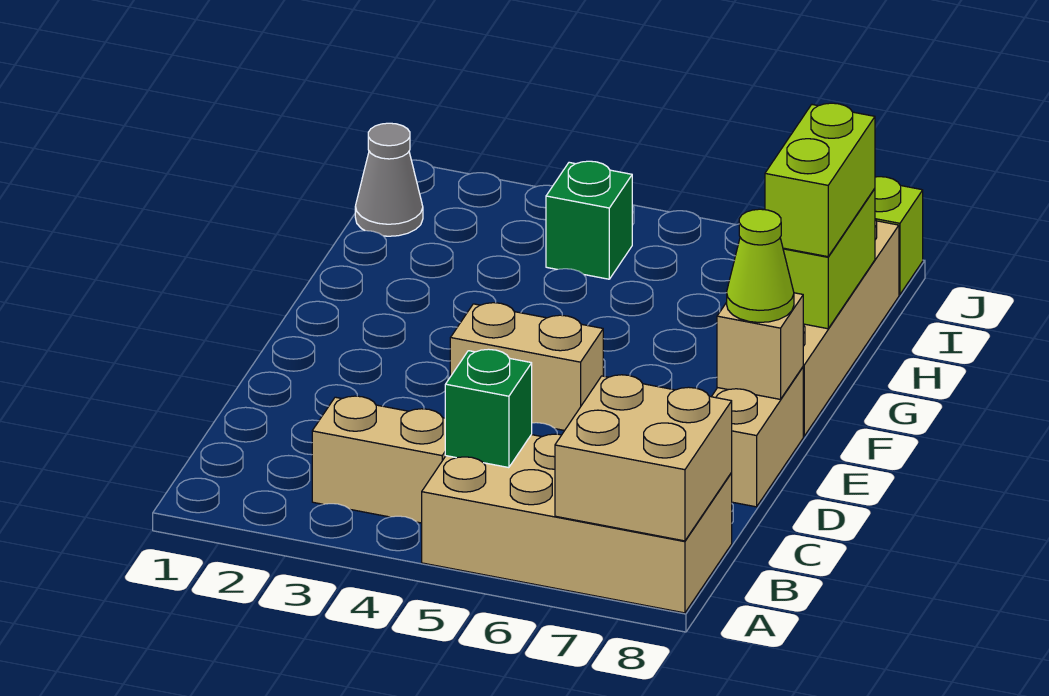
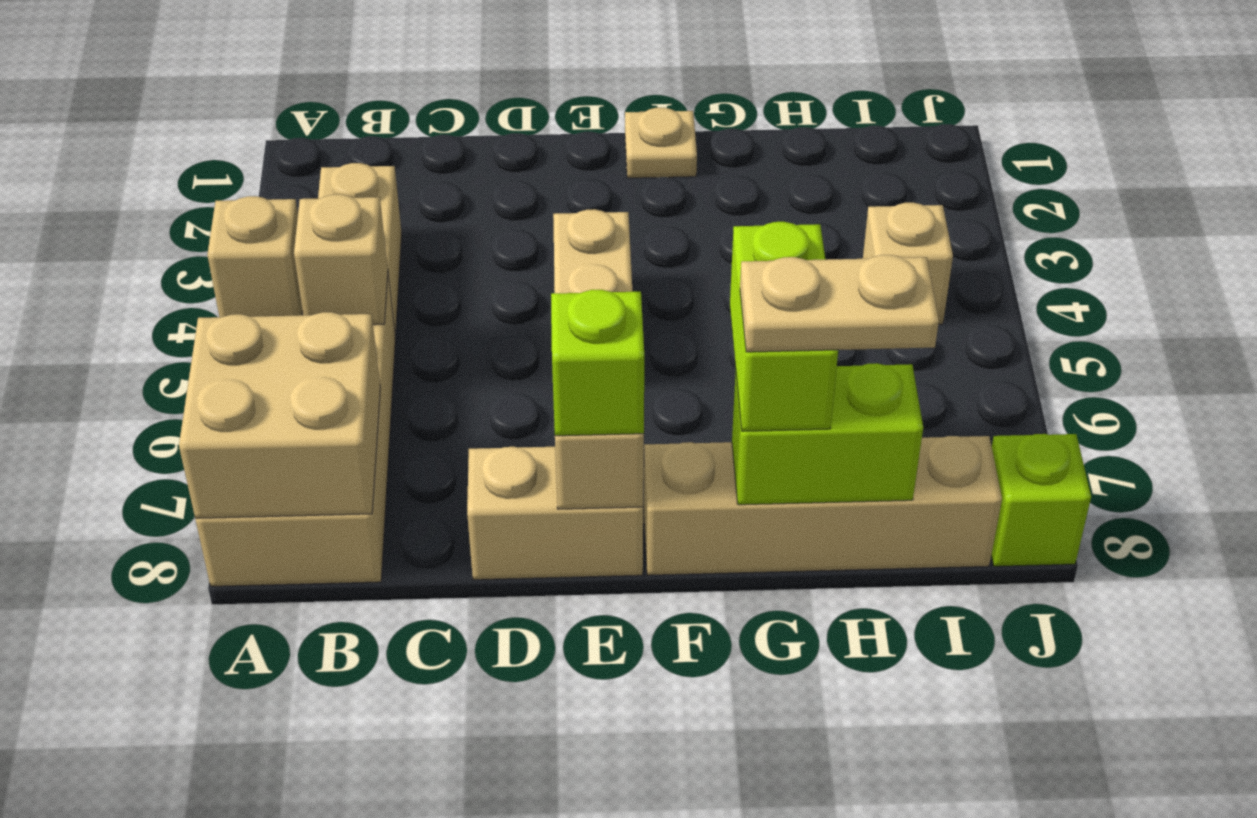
none -> tan brick A5 level 2
green brick B5 level 2 -> tan brick B5 level 2
lime cone E8 level 3 -> lime brick E8 level 3
none -> tan plate F1 level 1
lime brick G8:H8 level 3 -> lime brick G7:G8 level 3
none -> tan plate G8:H8 level 4
grey cone I1 level 1 -> none
green brick I4 level 1 -> tan brick I4 level 1

